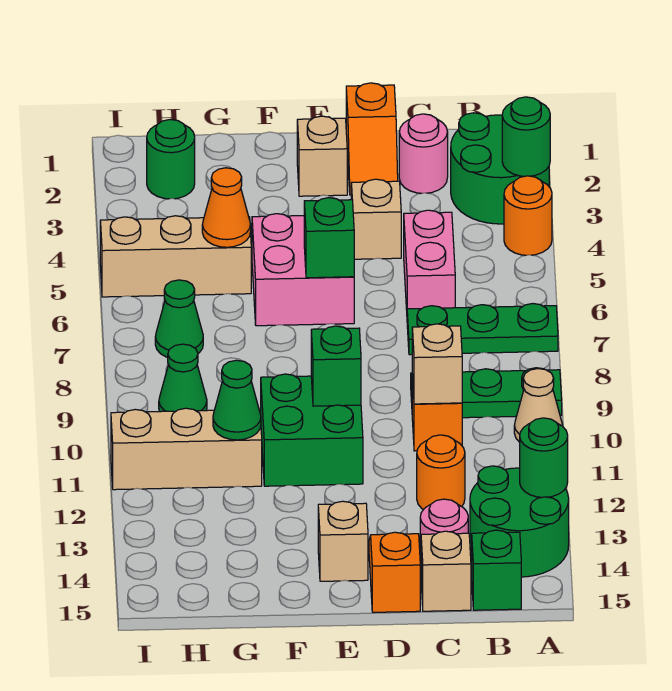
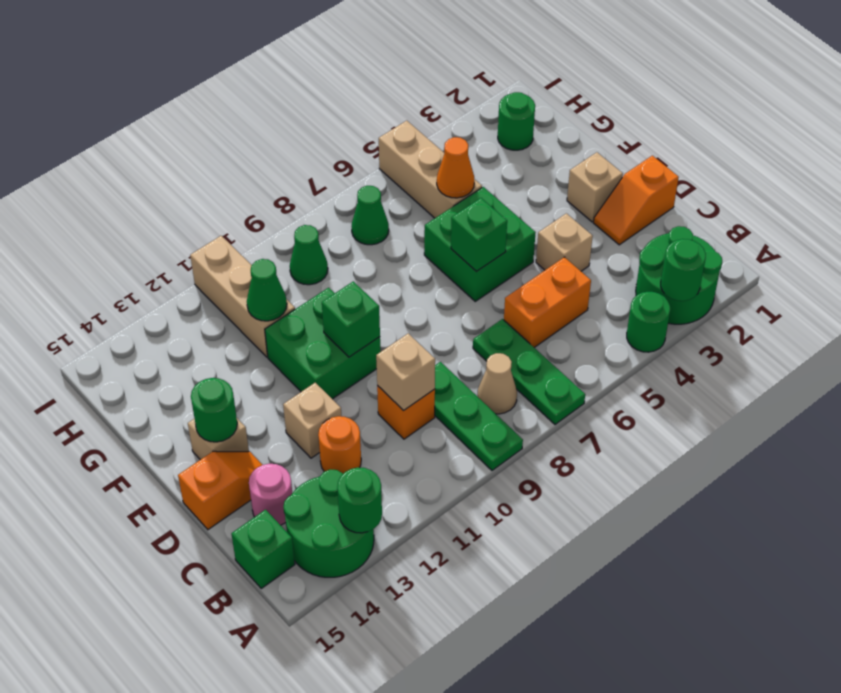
orange round brick A4 level 1 -> green round brick A4 level 1
tan cone A10 level 1 -> tan cone B8 level 1
pink round brick C2 level 1 -> none
pink brick C5:C6 level 1 -> orange brick C5:C6 level 1
tan brick C15 level 1 -> tan brick D12 level 1
pink brick E5:F6 level 1 -> green brick E5:F6 level 1
none -> green round brick E14 level 2

